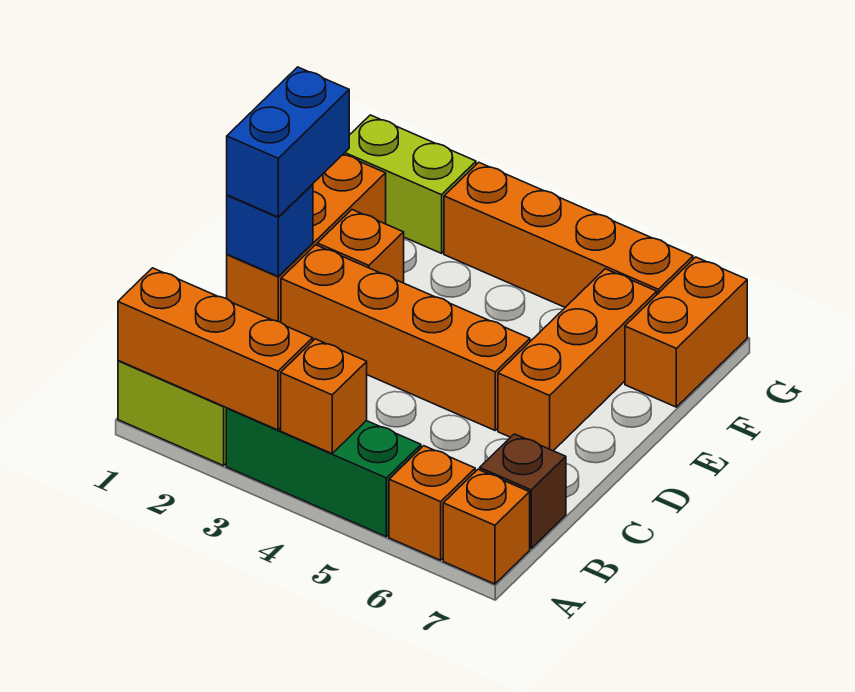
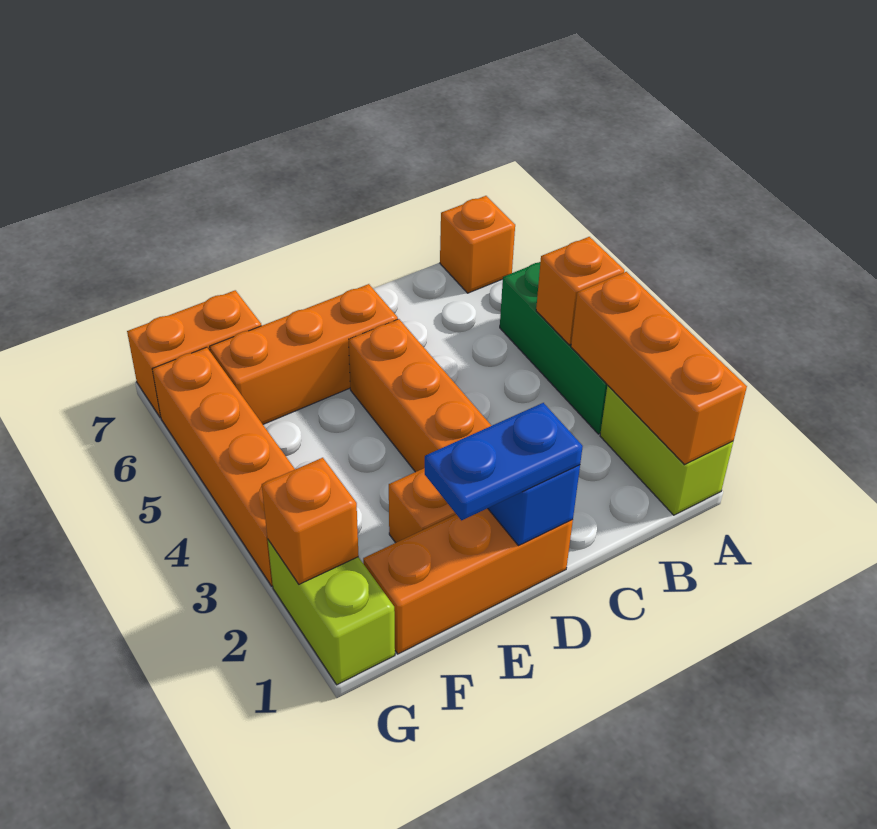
orange brick A6 level 1 -> orange brick G2 level 2
brown brick B7 level 1 -> none
blue brick D1:E1 level 3 -> blue plate D1:E1 level 3

